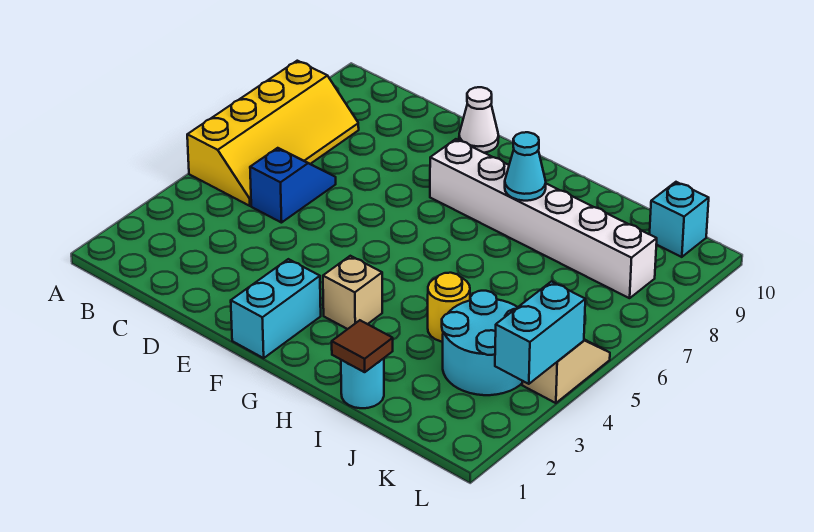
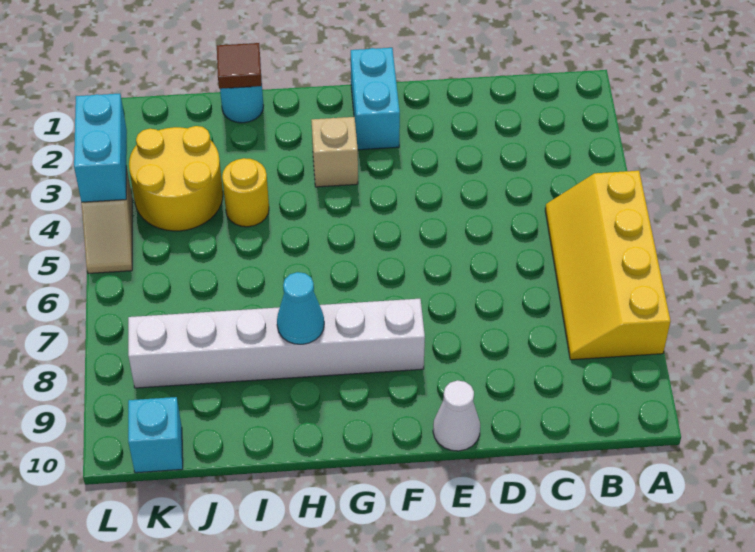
blue slope C5:C6 level 1 top 5 -> none
cyan round brick J3:K4 level 1 -> yellow round brick J3:K4 level 1

